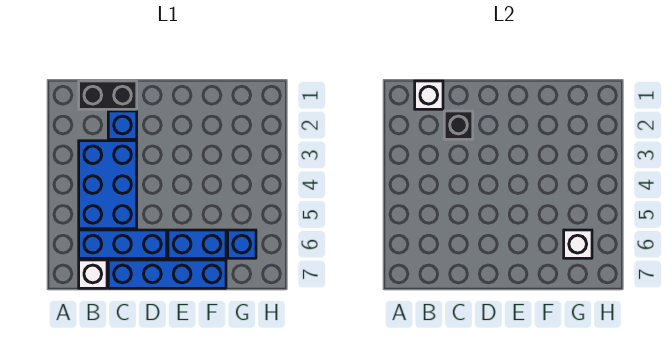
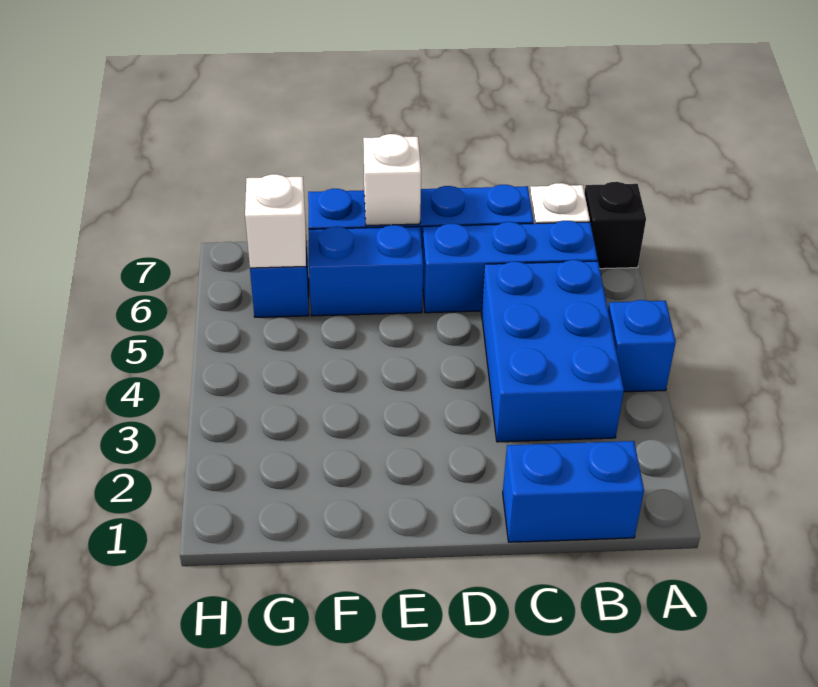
black brick B1:C1 level 1 -> blue brick B1:C1 level 1
white brick B1 level 2 -> white brick E7 level 2
blue brick C2 level 1 -> blue brick A4 level 1
black brick C2 level 2 -> black brick A7 level 1

